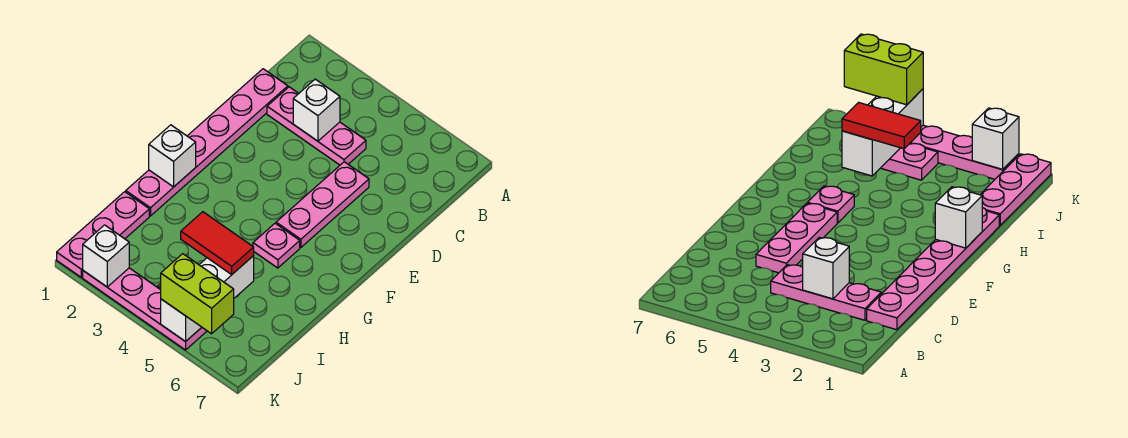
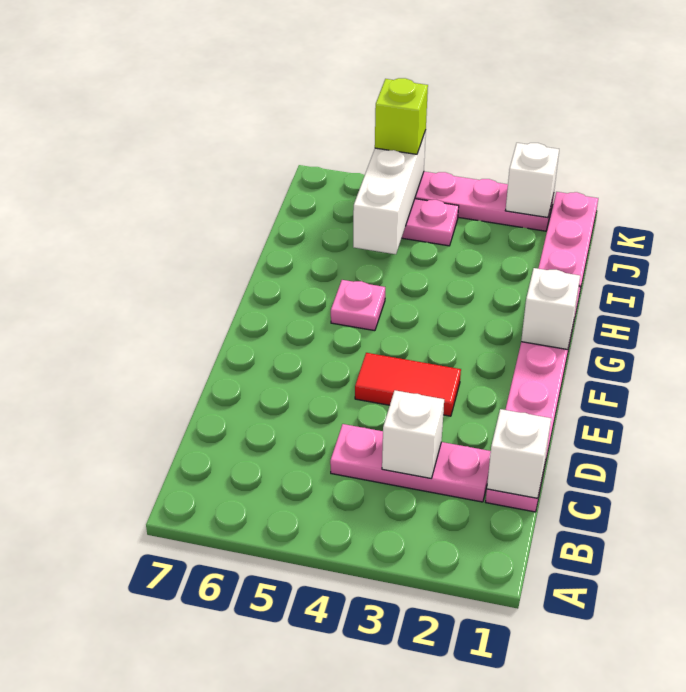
none -> white brick C1 level 2
pink plate D5:F5 level 1 -> none
red tile I4:I5 level 3 -> red tile E3:E4 level 1
lime brick K5:K6 level 3 -> lime brick K5 level 3

